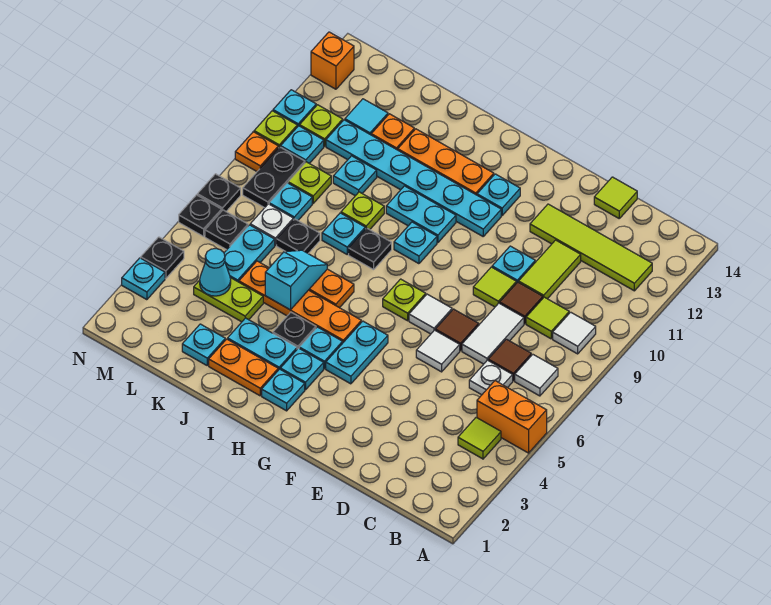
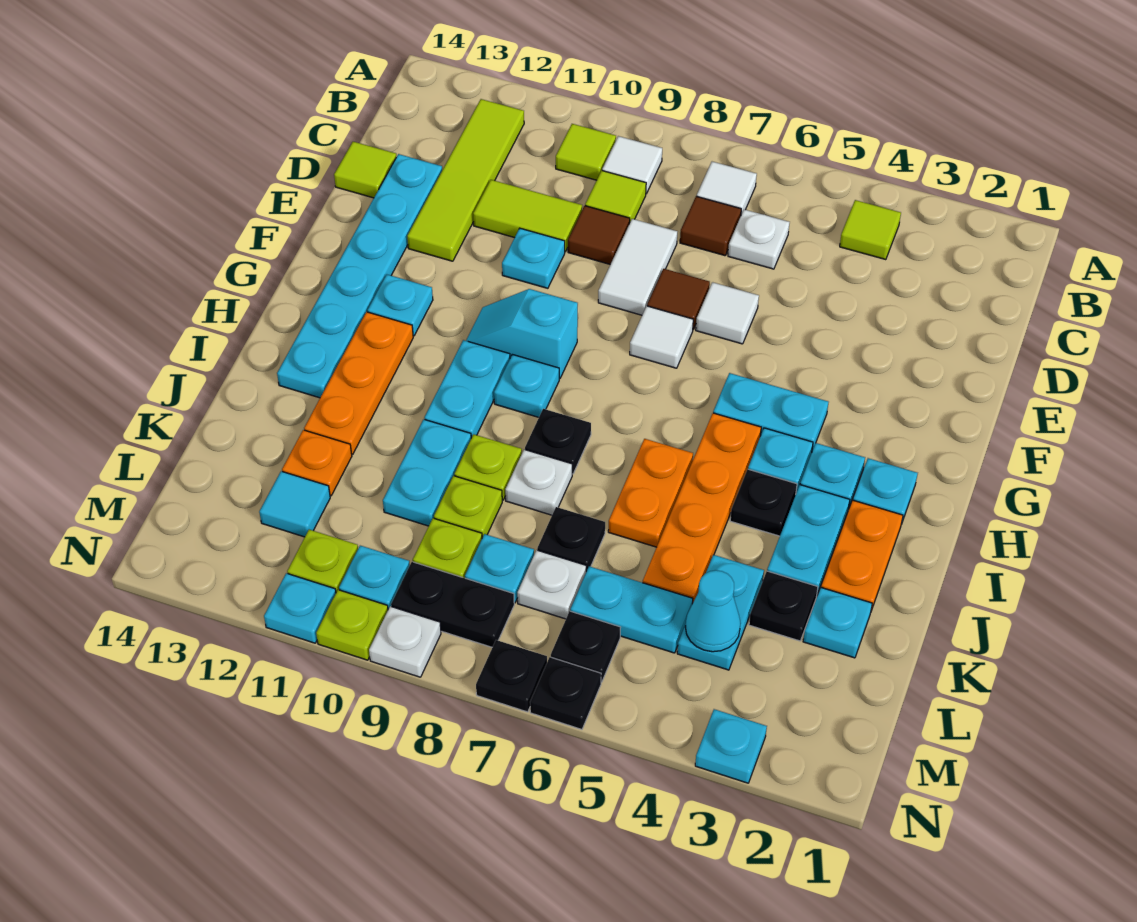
orange brick A5:B5 level 1 -> none
white tile D7:D8 level 1 -> white tile D8:E8 level 1
lime tile E9 level 1 -> lime tile B10 level 1
lime plate G7 level 1 -> lime plate K9 level 1
cyan plate G11:L11 level 1 -> cyan plate D13:I13 level 1
cyan slope J5:J6 level 2 top 5 -> cyan slope G9:G10 level 1 top 9
cyan plate J8 level 1 -> white plate J8 level 1
lime plate K4:L4 level 1 -> cyan plate K4:L4 level 1
cyan plate K10 level 1 -> cyan plate J10:K10 level 1
black plate N4 level 1 -> black plate K3 level 1
orange plate N9 level 1 -> white plate N9 level 1
orange brick N13 level 1 -> none

